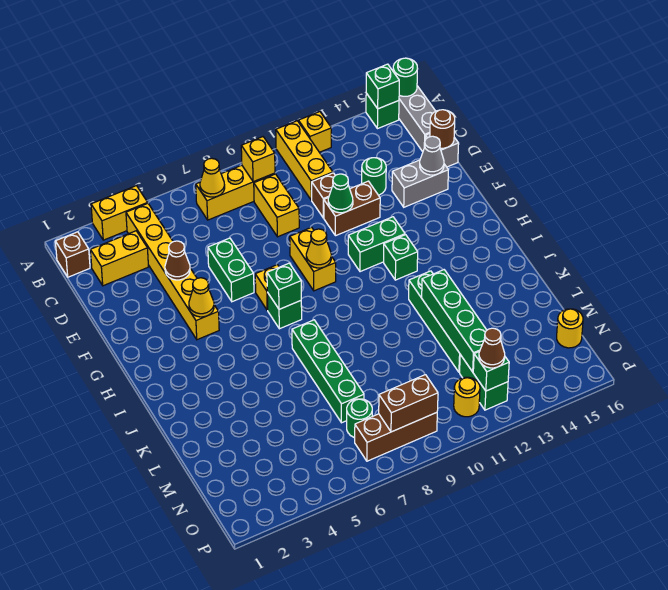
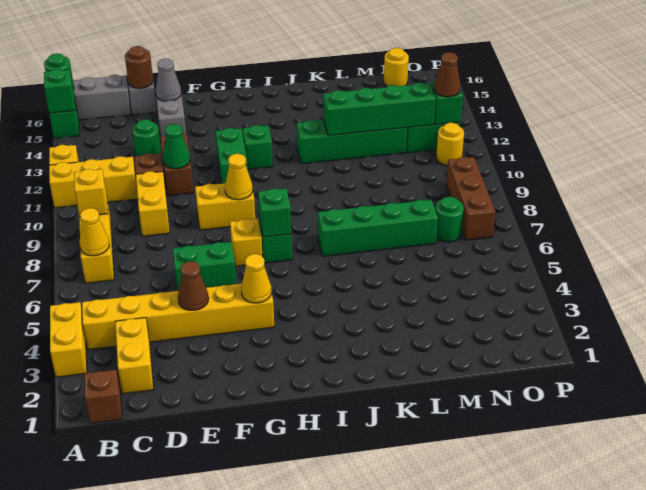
yellow brick C9:D9 level 1 -> yellow brick D9:D10 level 1
brown brick O8:O9 level 2 -> none

